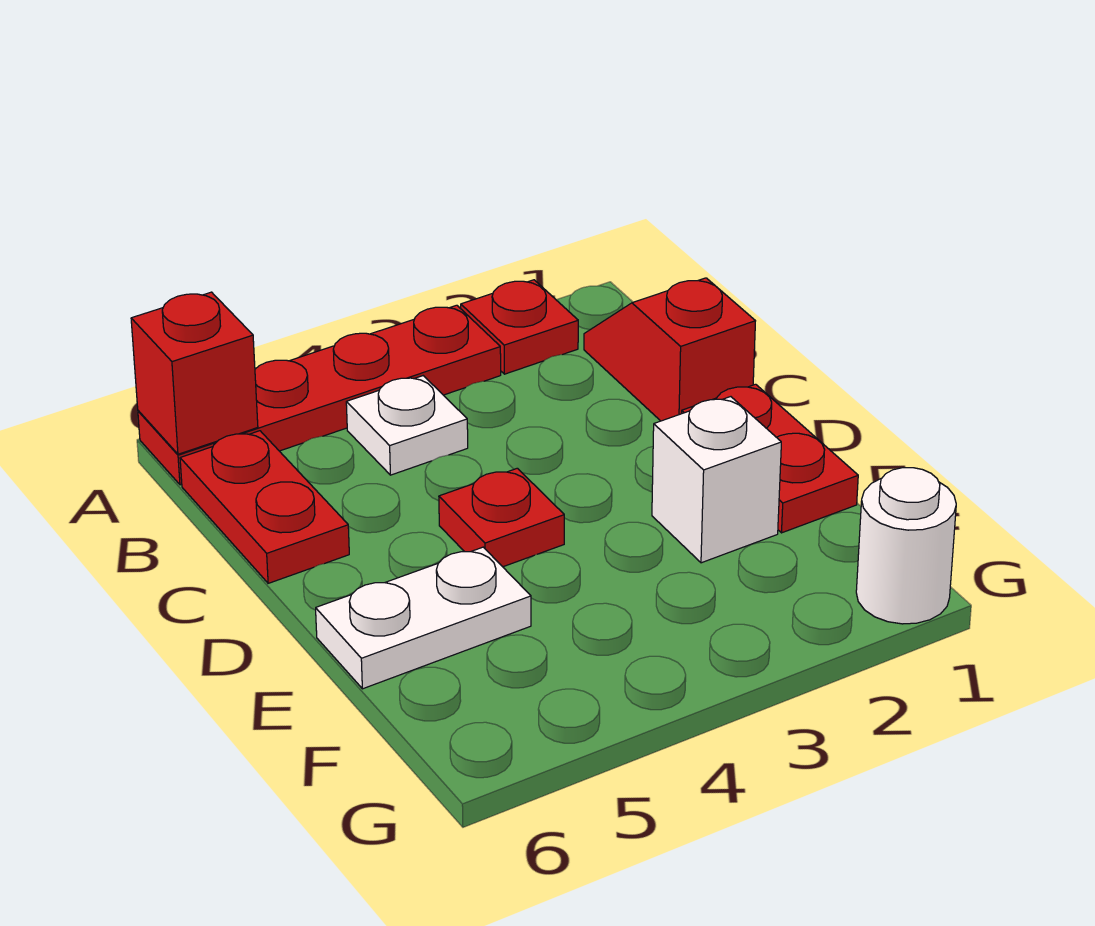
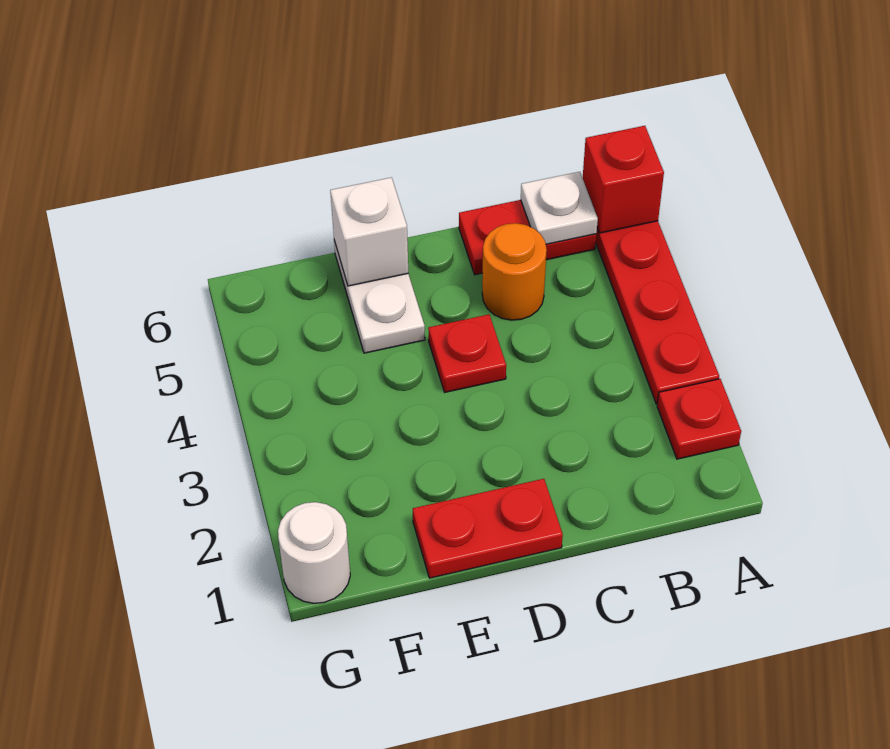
red slope B1:C1 level 1 top C -> none
white plate B4 level 1 -> white plate B6 level 2
none -> orange round brick C5 level 1
white brick E2 level 1 -> white brick E6 level 2

